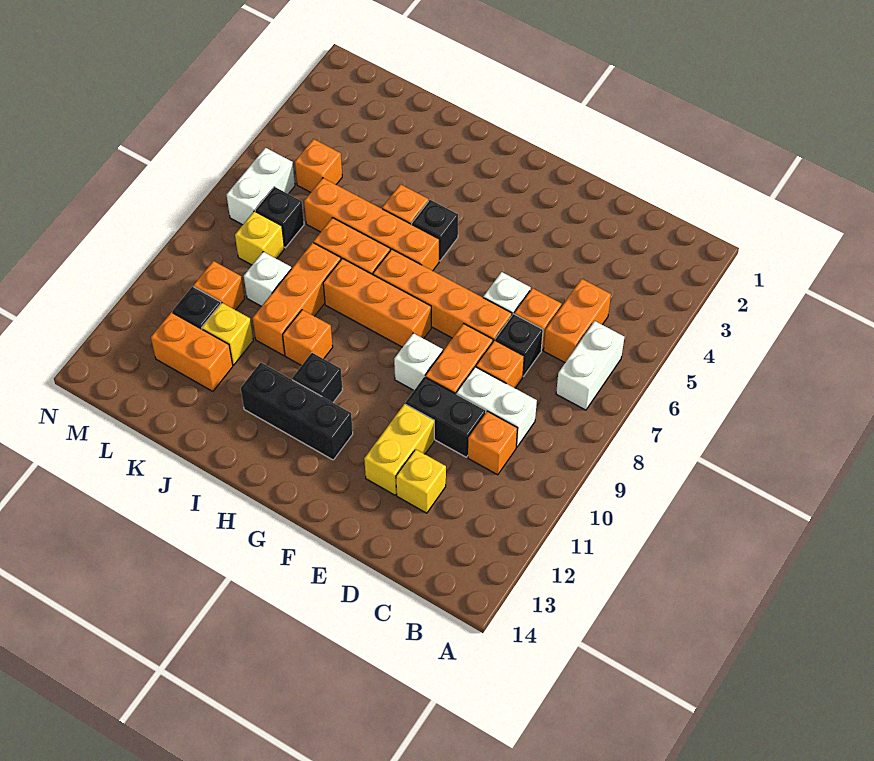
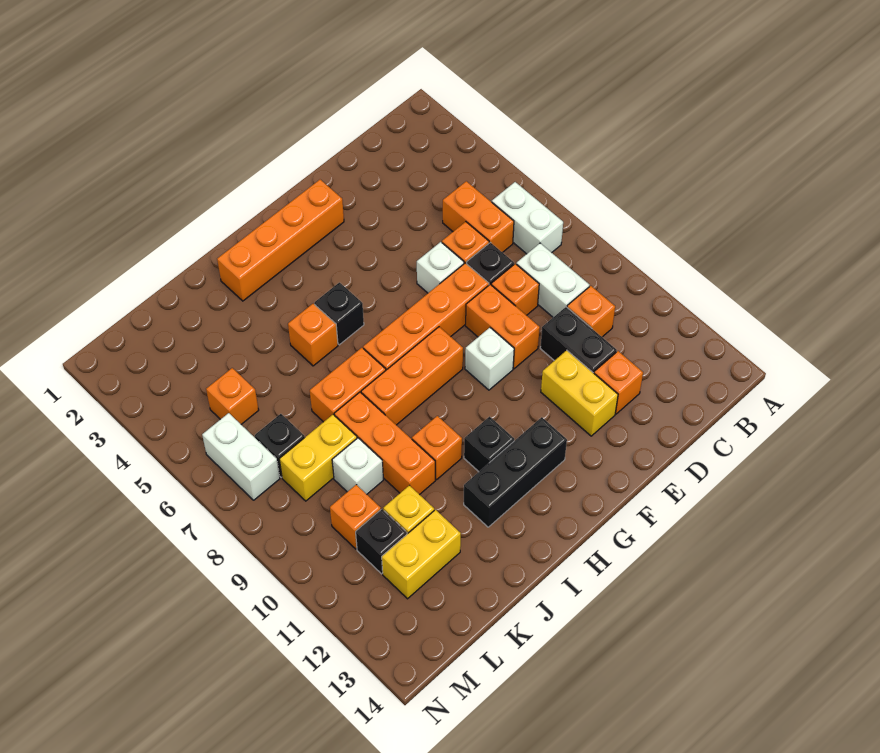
white brick C9:D9 level 1 -> white brick C8:C9 level 1
black brick D10:E10 level 1 -> black brick D10:D11 level 1
yellow brick D12 level 1 -> orange brick D12 level 1
orange brick H6:K6 level 1 -> orange brick F2:I2 level 1
orange brick K12:L12 level 1 -> yellow brick K12:L12 level 1
yellow brick L8 level 1 -> yellow brick K8:L8 level 1

